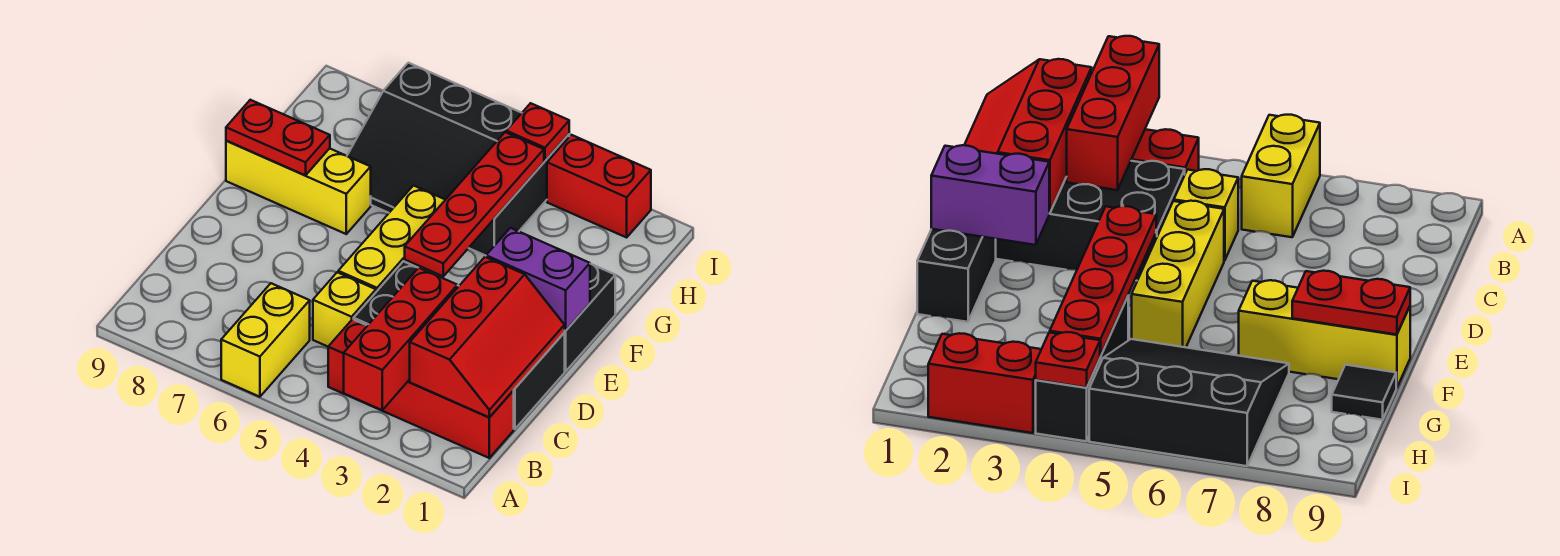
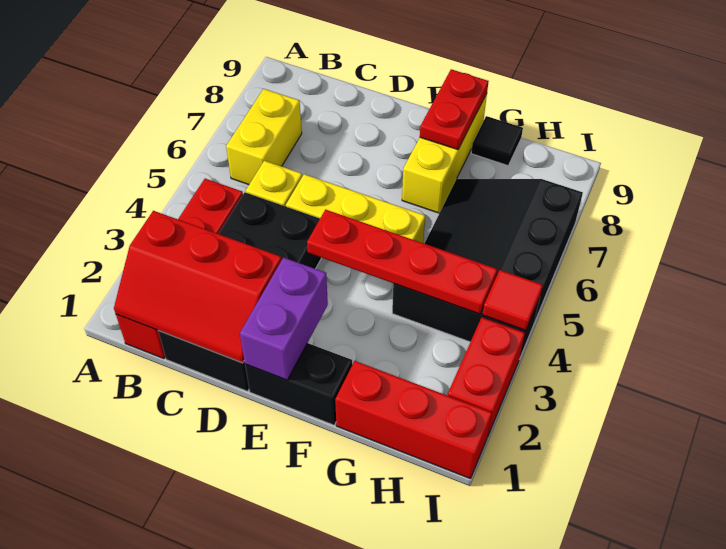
red brick A3:C3 level 2 -> red brick G1:I1 level 1
yellow brick A6:B6 level 1 -> yellow brick B6:B7 level 1
red plate I4 level 2 -> red tile I4 level 2

